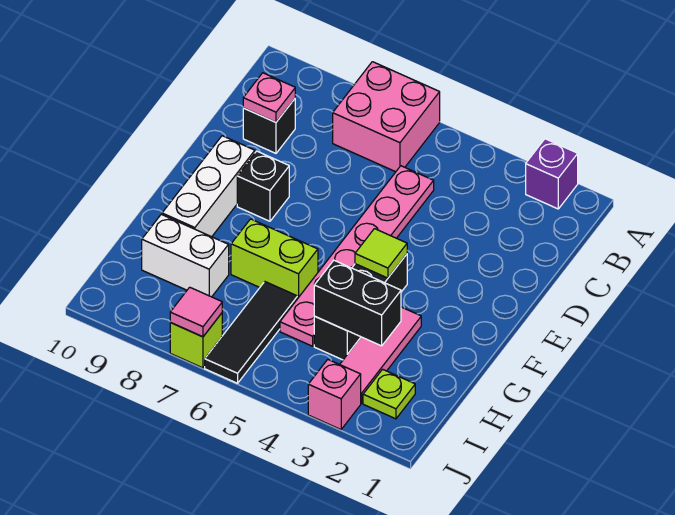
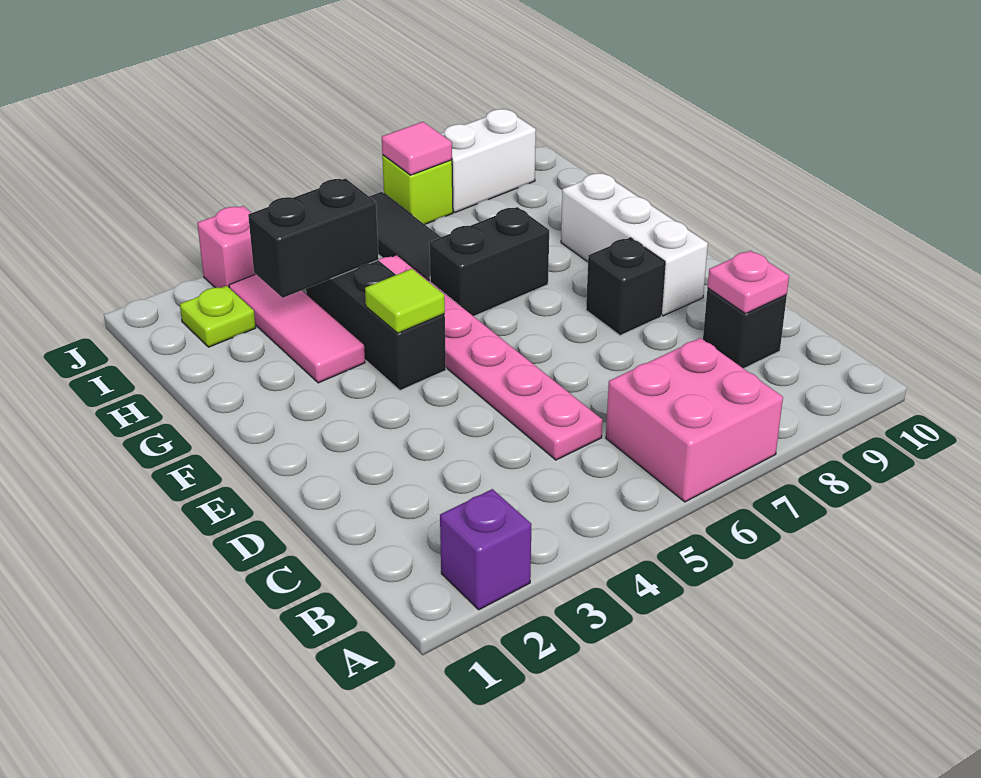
lime brick G6:G7 level 1 -> black brick G6:G7 level 1
white brick H8:H9 level 1 -> white brick J8:J9 level 1

